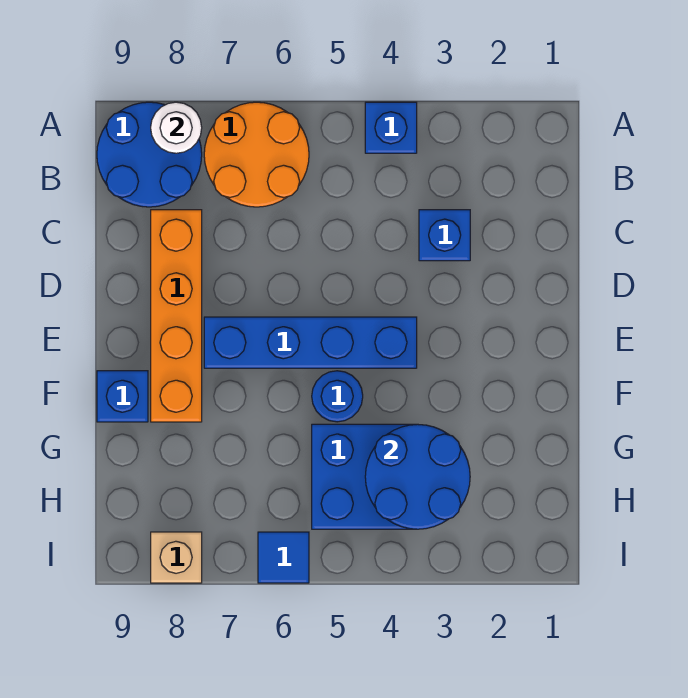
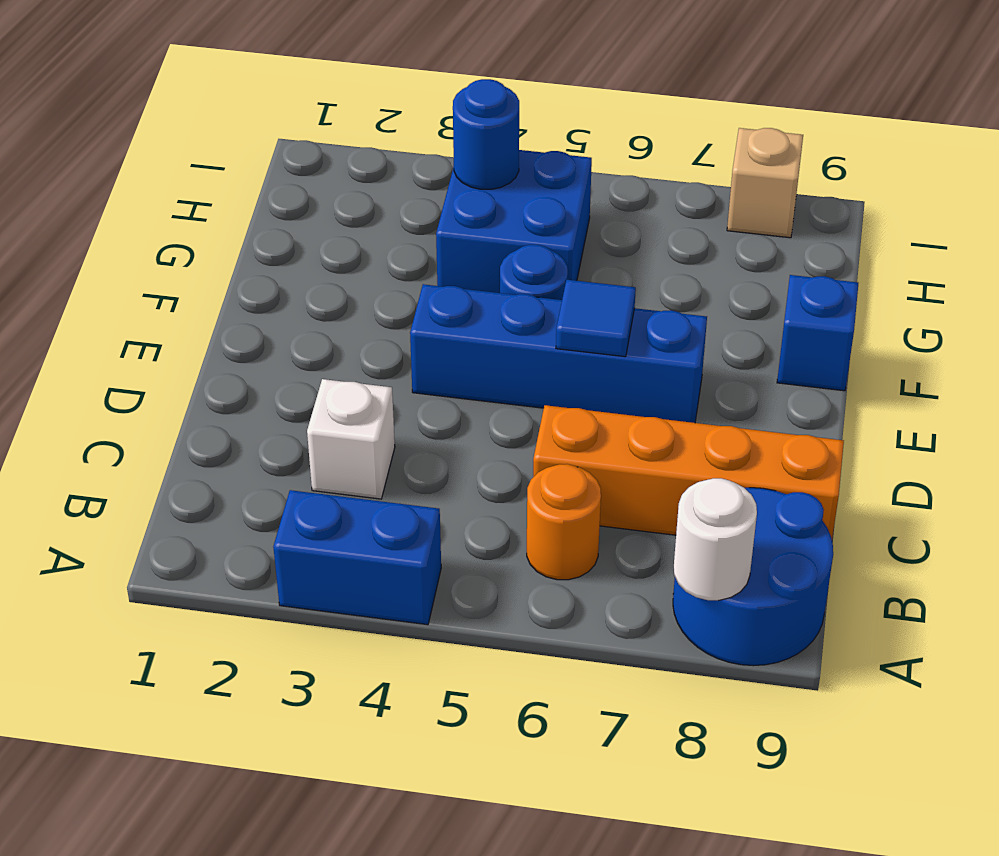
blue brick A4 level 1 -> blue brick A3:A4 level 1
orange round brick A6:B7 level 1 -> orange round brick B6 level 1
blue brick C3 level 1 -> white brick C3 level 1
orange brick C8:F8 level 1 -> orange brick C6:C9 level 1
blue round brick G3:H4 level 2 -> blue round brick H4 level 2
blue tile I6 level 1 -> blue tile E6 level 2

